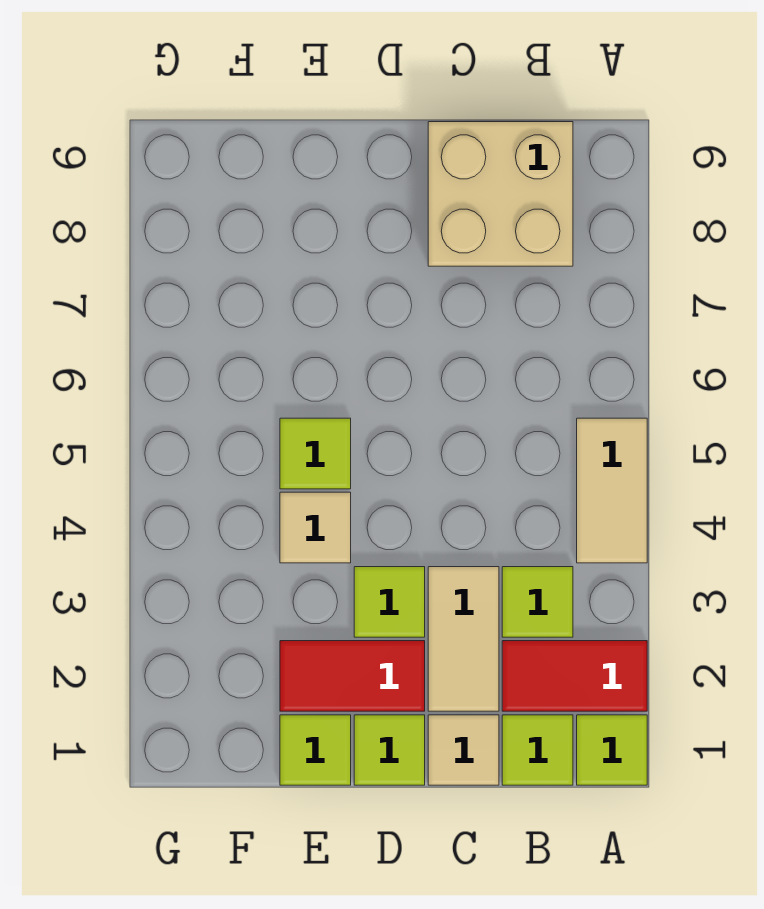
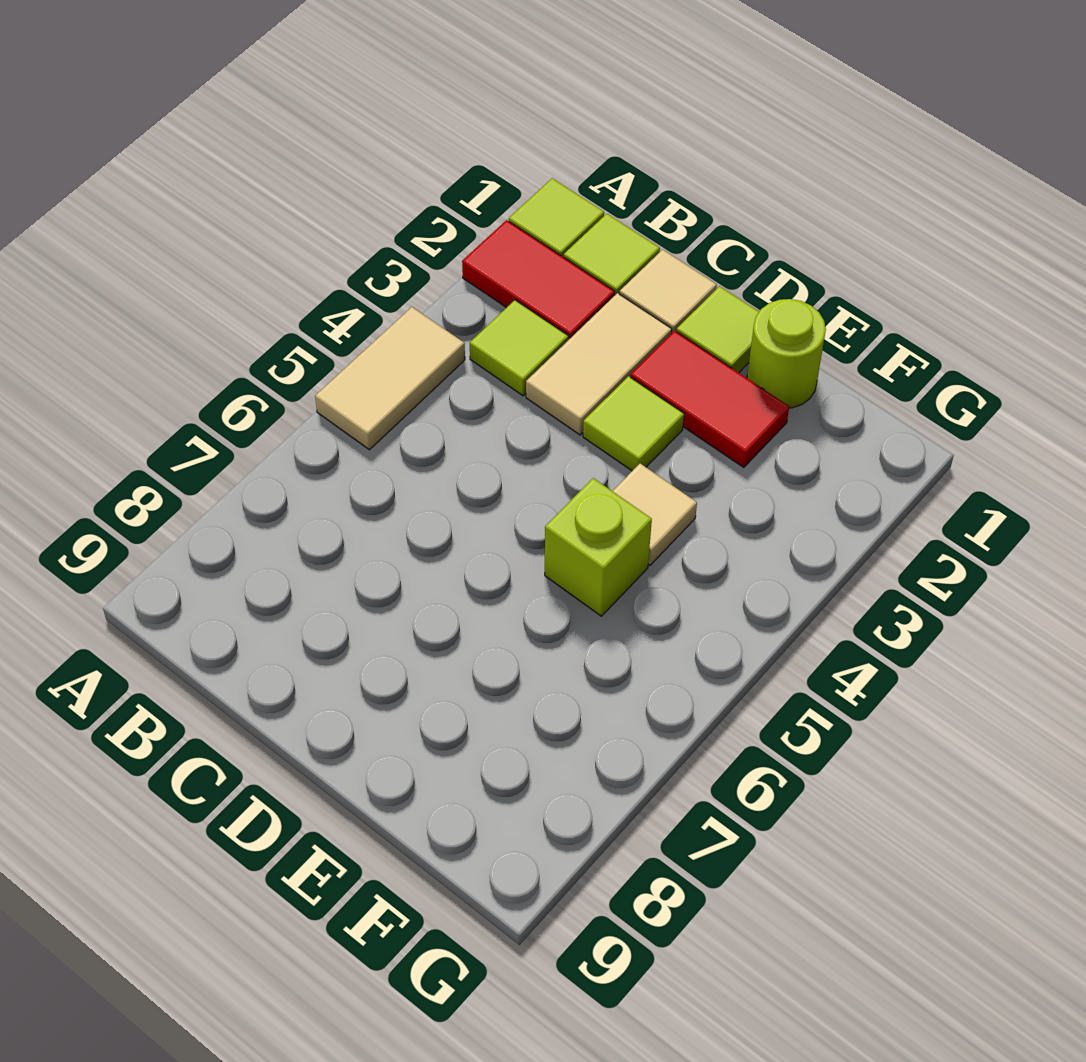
tan brick B8:C9 level 1 -> none
lime tile E1 level 1 -> lime round brick E1 level 1
lime tile E5 level 1 -> lime brick E5 level 1

